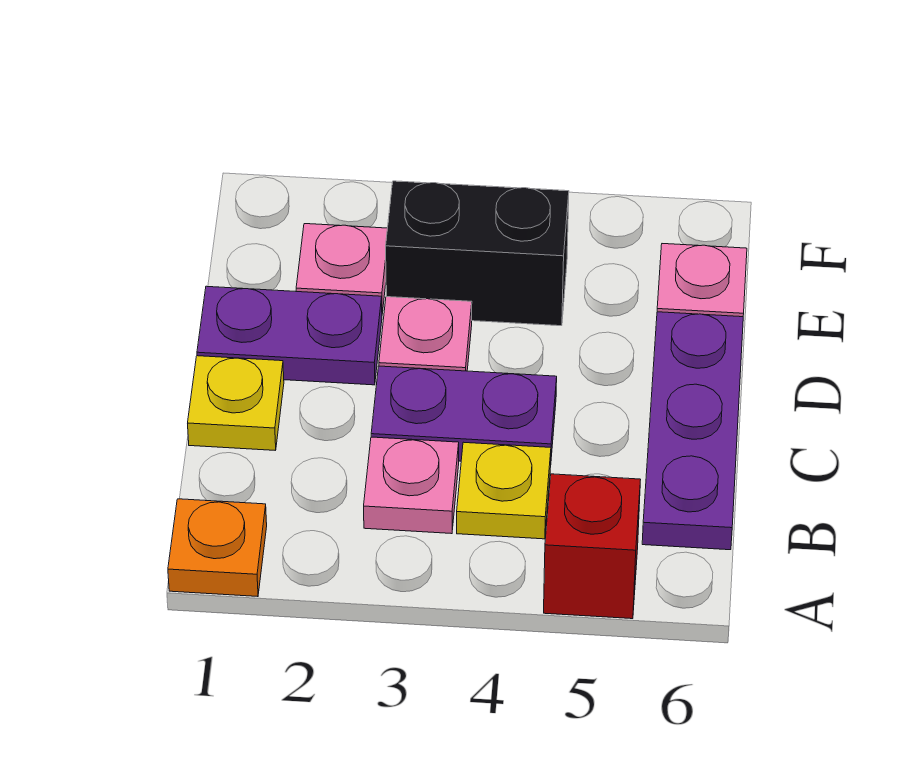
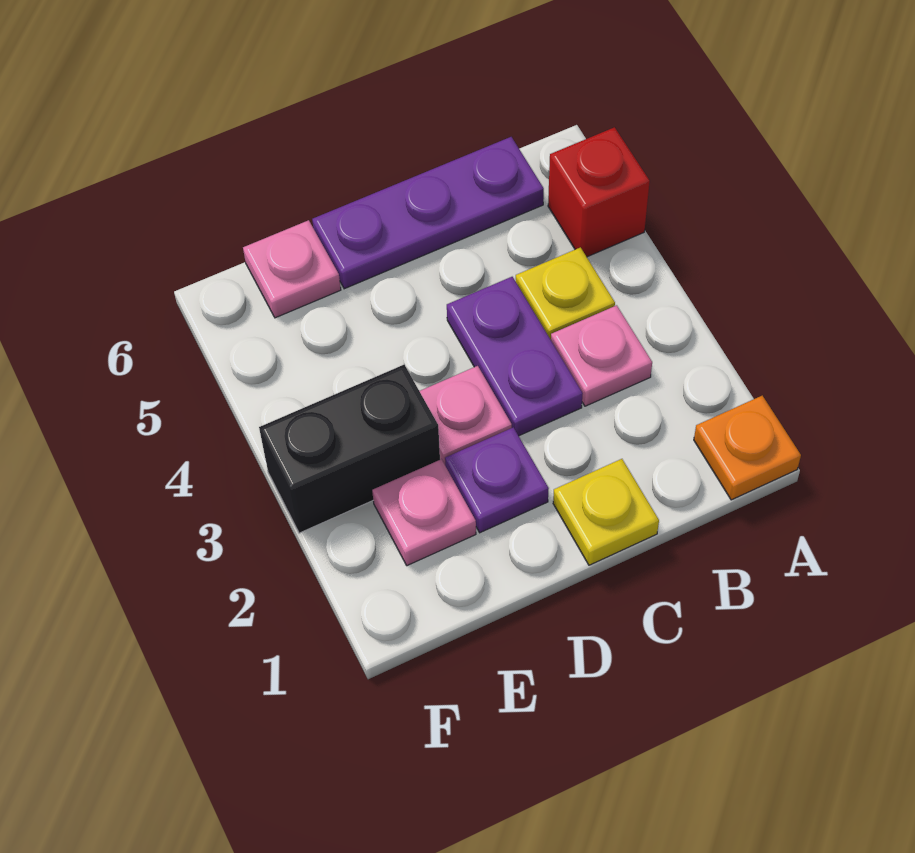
purple plate D1:D2 level 1 -> purple plate D2 level 1
black brick E3:E4 level 1 -> black brick E3:F3 level 1

